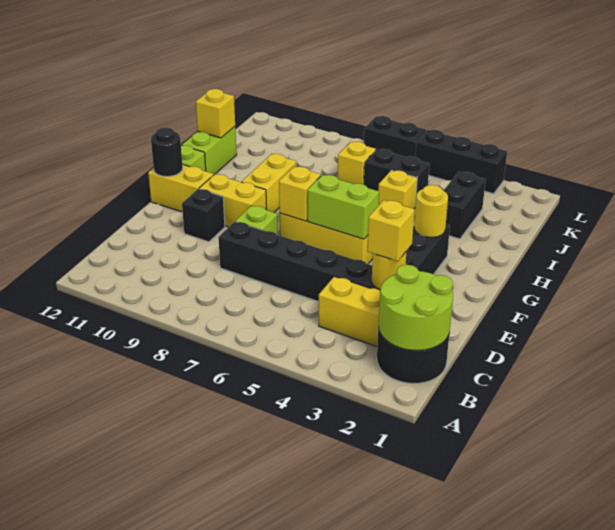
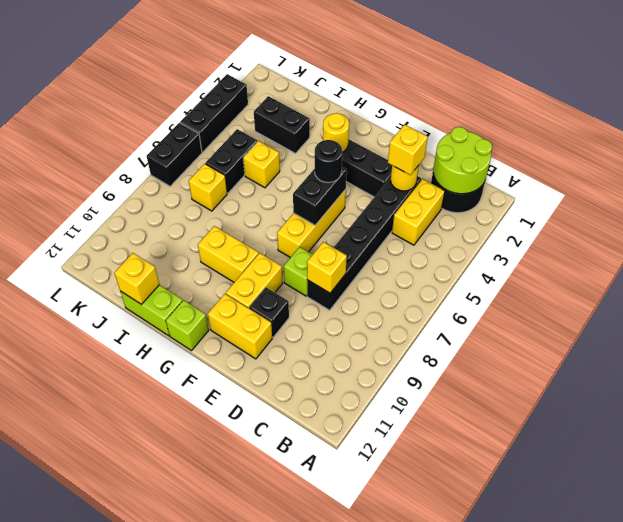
lime brick F5:F6 level 2 -> black brick F5:F6 level 2
yellow brick F7 level 2 -> yellow brick D8 level 2
yellow brick F11:F12 level 1 -> yellow brick E11:F11 level 1
black round brick F12 level 2 -> black round brick F5 level 3

